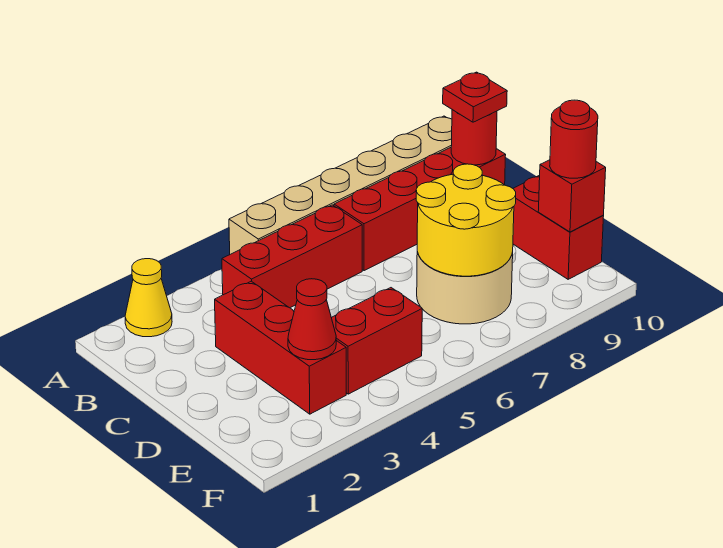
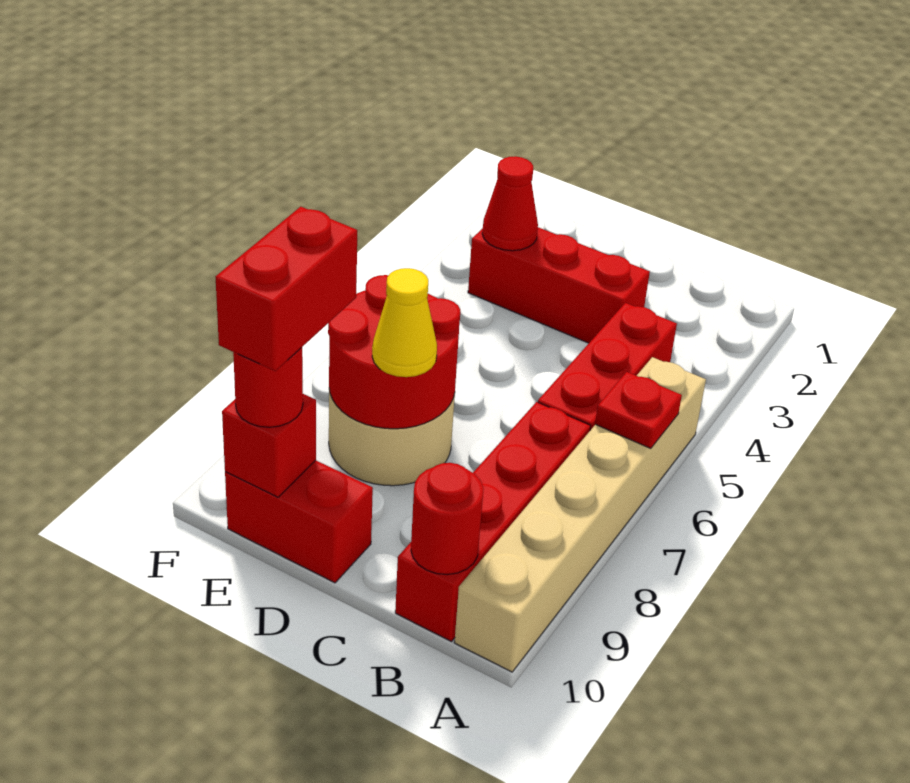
yellow cone A2 level 1 -> yellow cone D8 level 3
red plate B10 level 3 -> red plate A6 level 2
yellow round brick D7:E8 level 2 -> red round brick D7:E8 level 2
red brick E4:E5 level 1 -> red brick E9:E10 level 4

